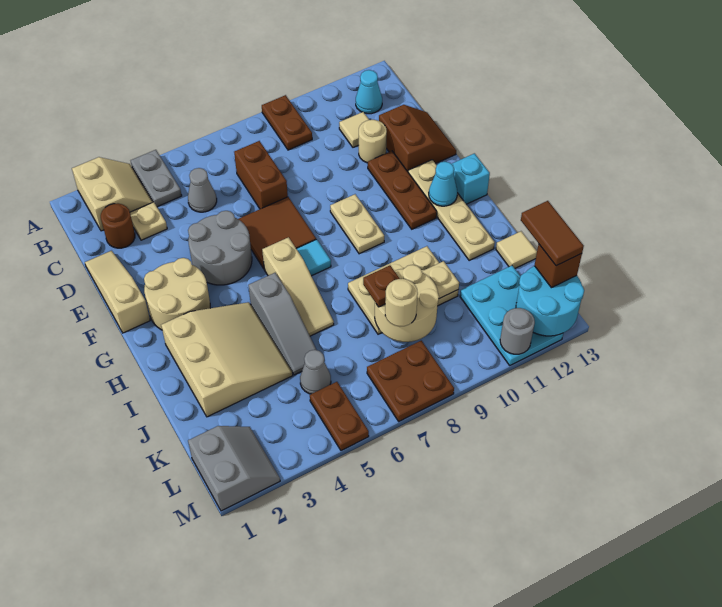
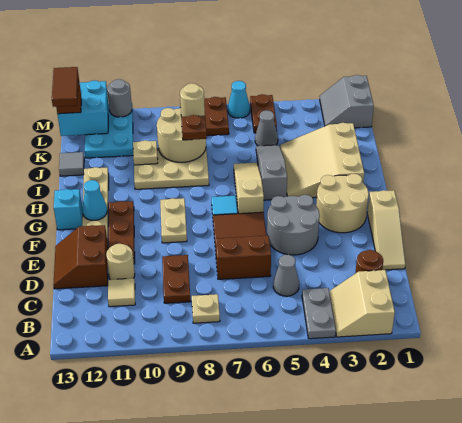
brown plate A9:B9 level 1 -> brown plate C9:D9 level 1
cyan cone B12 level 1 -> cyan cone M6 level 1
tan plate C3 level 1 -> tan plate B8 level 1
brown brick C7:D7 level 1 -> brown brick D6:D7 level 1
tan tile J13 level 1 -> grey tile J13 level 1
cyan round brick L12:M13 level 2 -> cyan brick L12:M13 level 2

